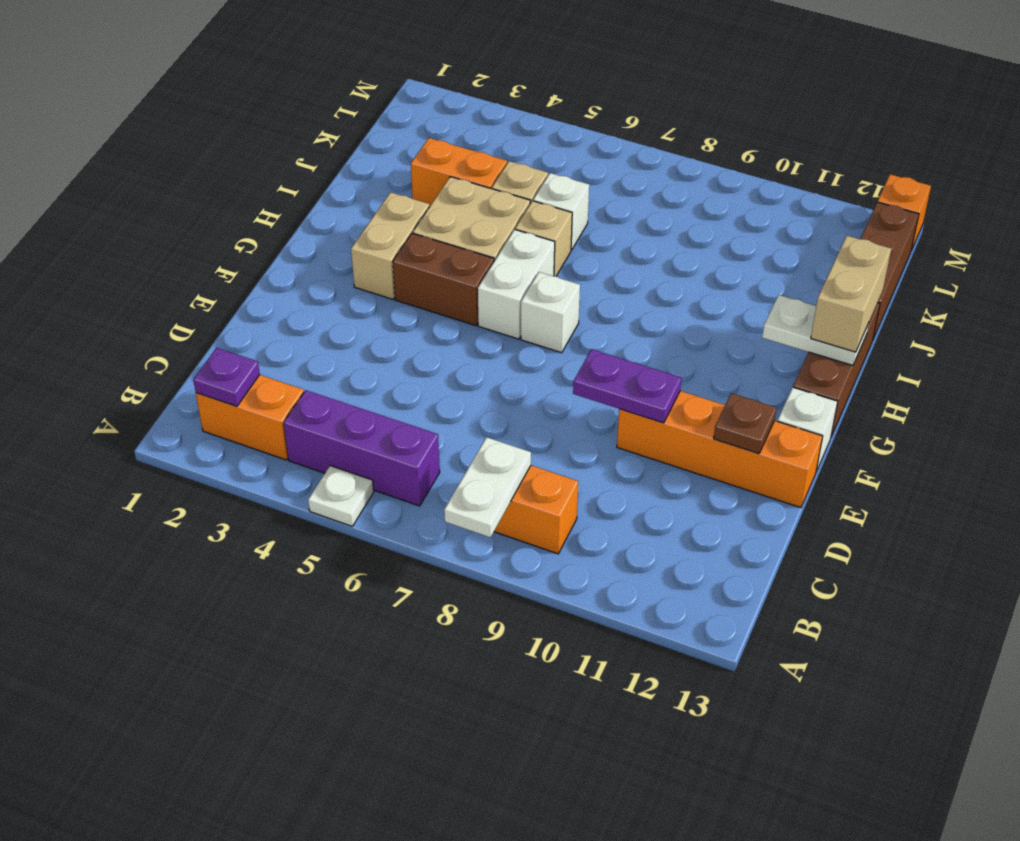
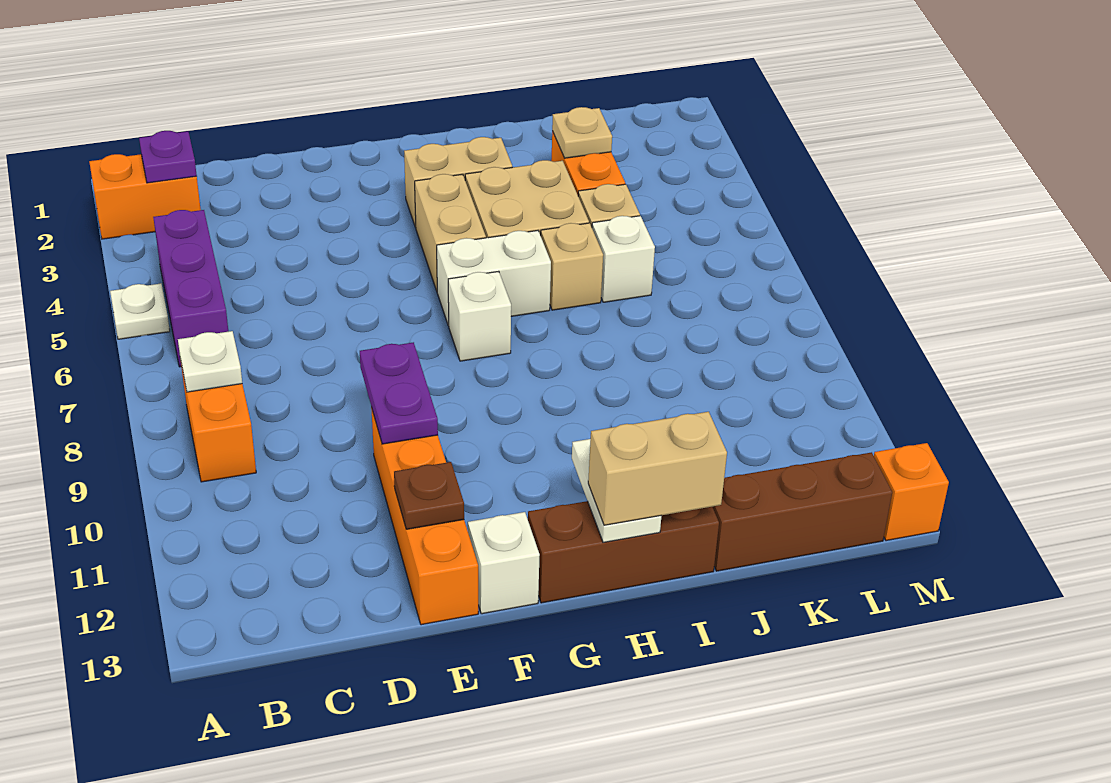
white plate A8:B8 level 2 -> white plate B8 level 2
orange brick B2:B3 level 1 -> orange brick A2:B2 level 1
brown brick G4:G5 level 1 -> tan brick G4:G5 level 1
none -> tan plate J3 level 2

